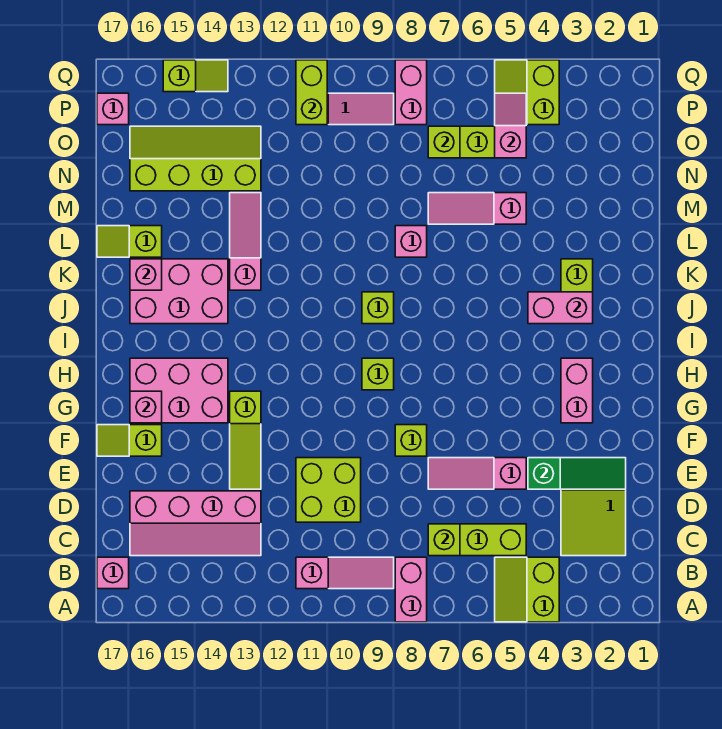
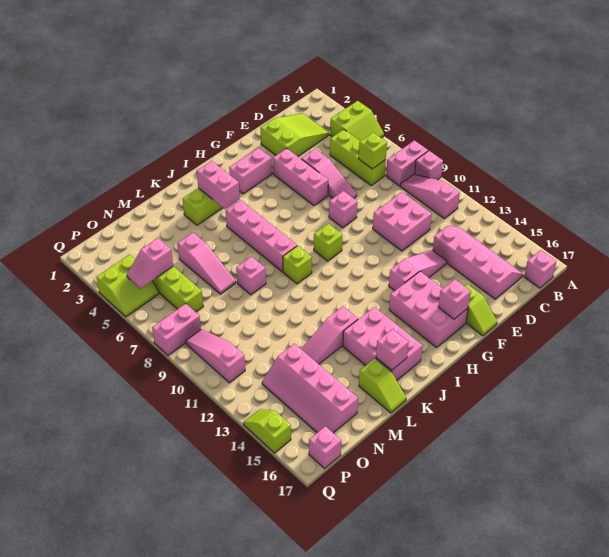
none -> pink brick A9 level 1
lime brick D10:E11 level 1 -> pink brick D10:E11 level 1
green slope E2:E4 level 2 top 4 -> none
lime slope E13:G13 level 1 top G -> pink slope E13:G13 level 1 top G
none -> pink brick F4:F6 level 1
lime brick F8 level 1 -> pink brick F8 level 1
none -> pink brick J5:J8 level 1
lime slope N13:O16 level 1 top N -> pink slope N13:O16 level 1 top N
lime brick O7 level 2 -> none
lime brick P11:Q11 level 2 -> none

